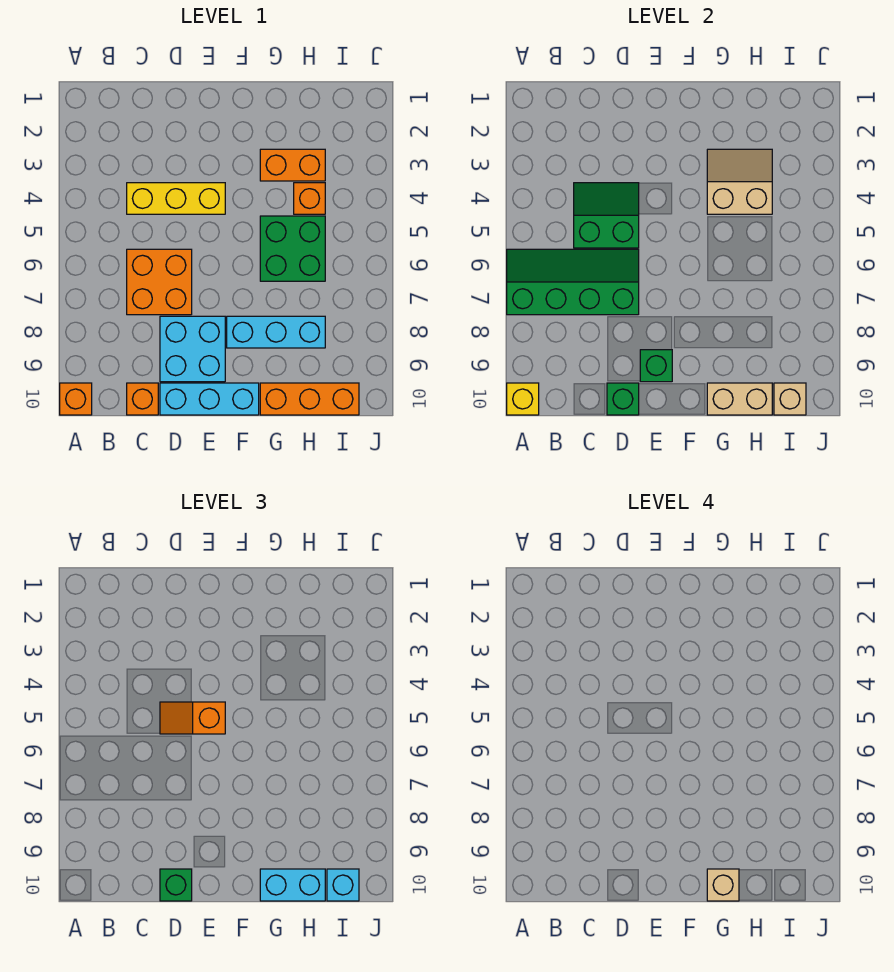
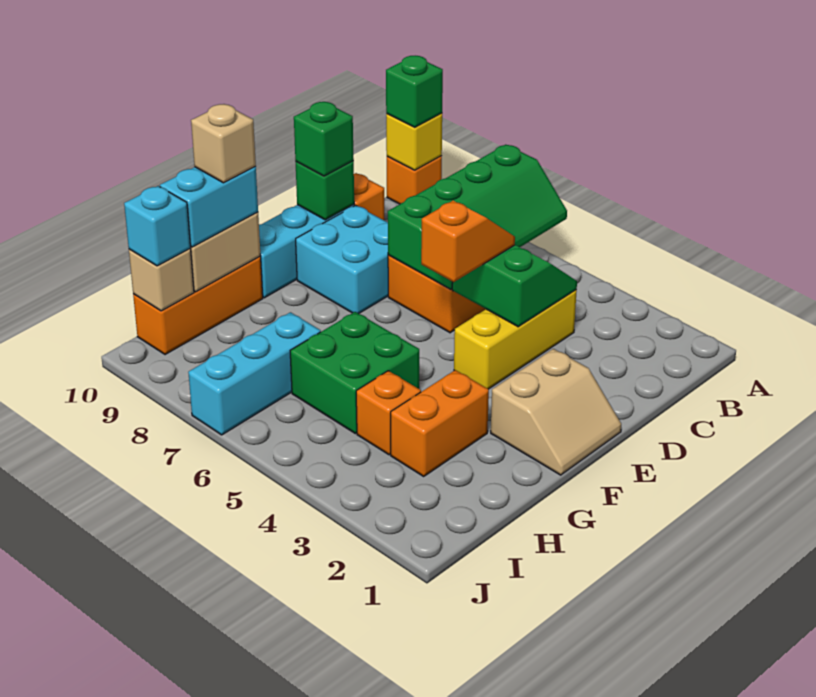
green slope C4:D5 level 2 top 5 -> green slope C4:D5 level 2 top D
green brick E9 level 2 -> green brick A10 level 3
cyan brick F8:H8 level 1 -> cyan brick H7:J7 level 1
tan slope G3:H4 level 2 top 4 -> tan slope E1:F2 level 1 top 2

